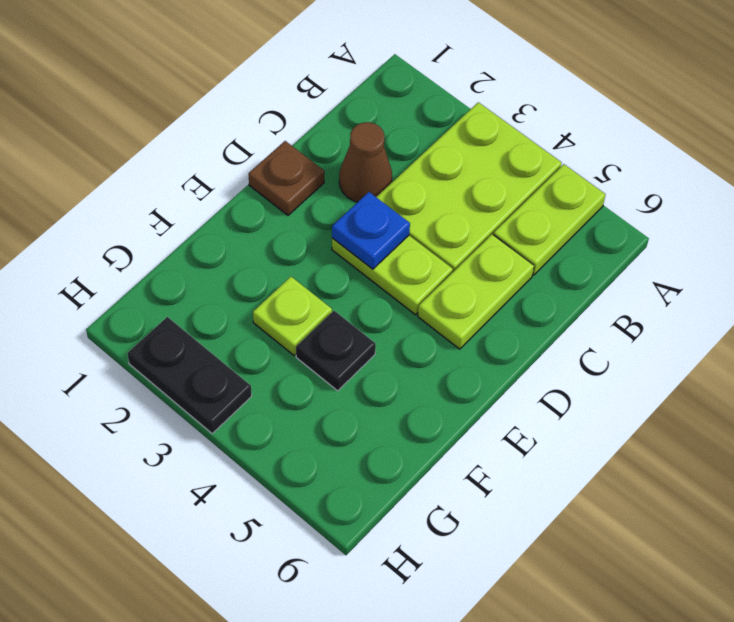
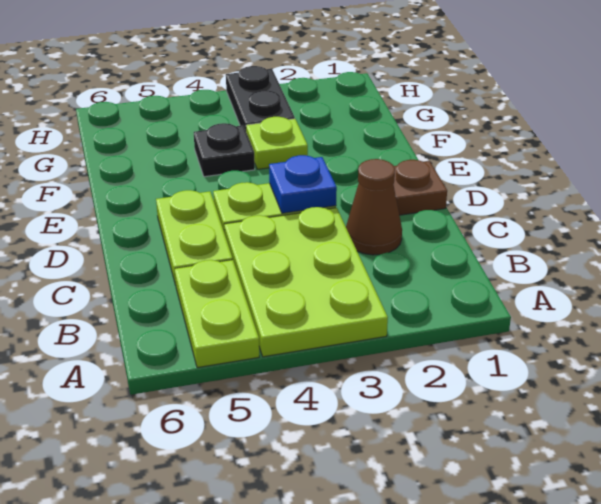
black plate H2:H3 level 1 -> black plate G3:H3 level 1

